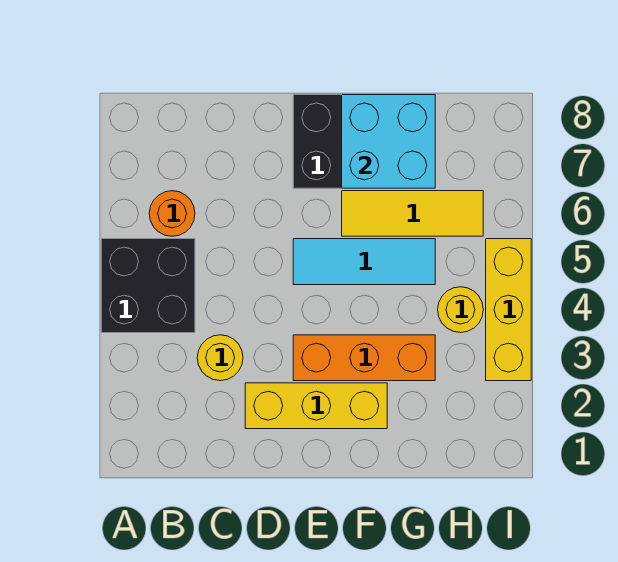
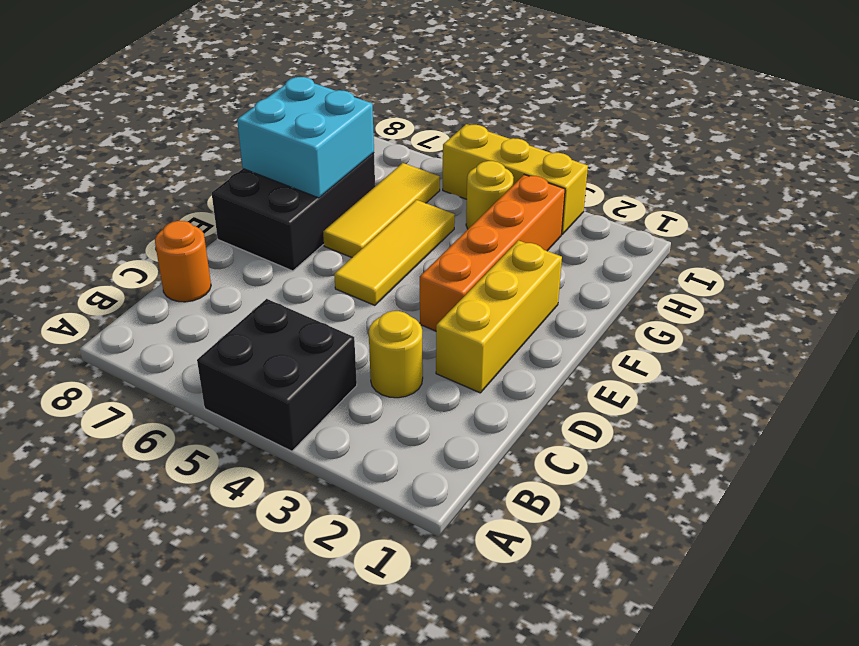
orange round brick B6 level 1 -> orange round brick C8 level 1
orange brick E3:G3 level 1 -> orange brick E3:H3 level 1
cyan tile E5:G5 level 1 -> yellow tile E5:G5 level 1

